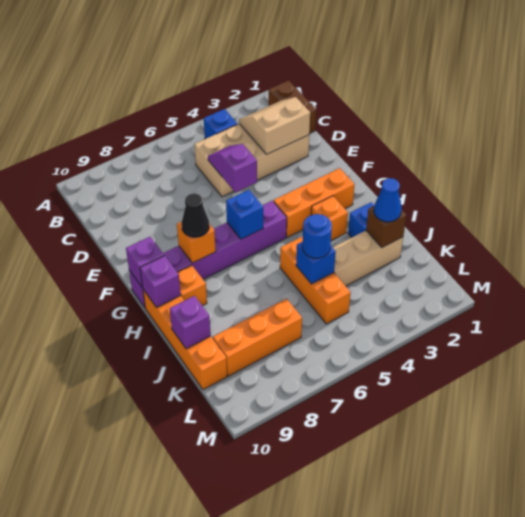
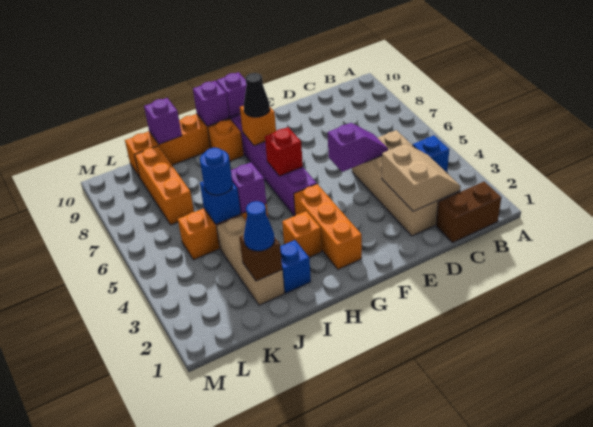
blue brick G6 level 2 -> red brick G6 level 2
none -> purple brick I5 level 2

